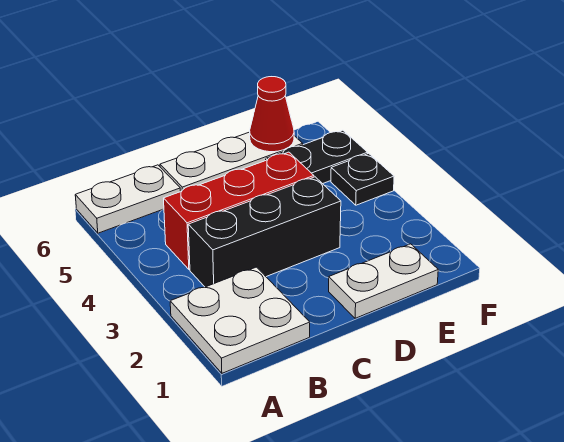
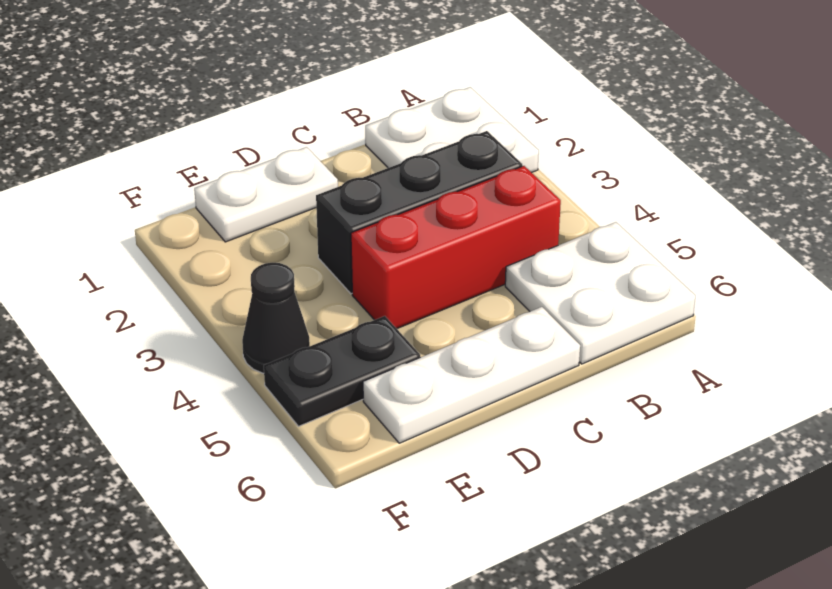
white plate A6:B6 level 1 -> white plate A5:B6 level 1
red cone E6 level 2 -> none
black plate F4 level 1 -> black cone F4 level 1

